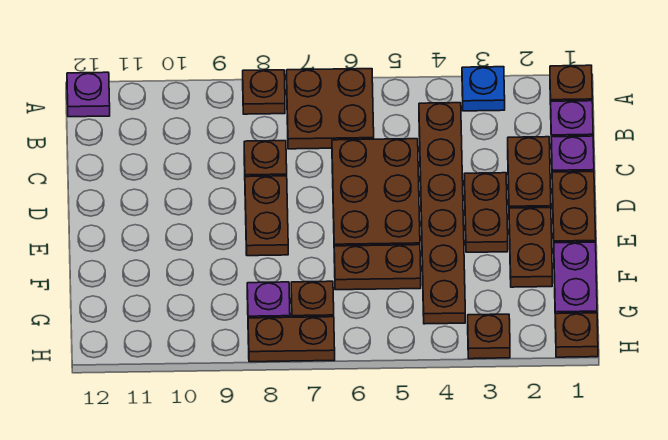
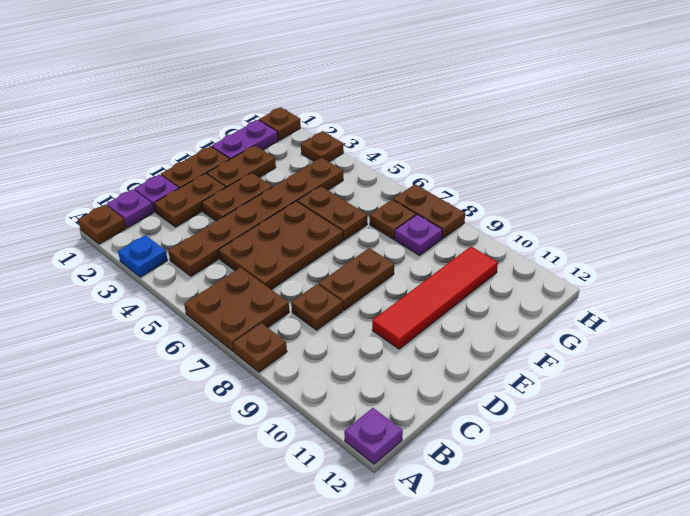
none -> red tile D10:G10 level 1

